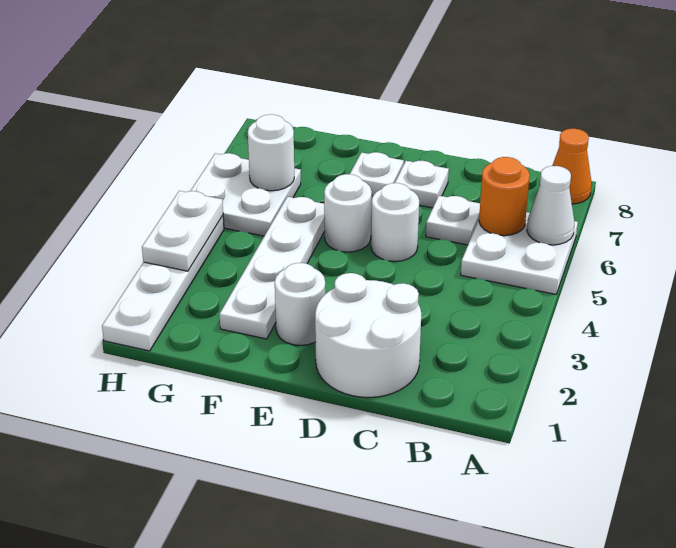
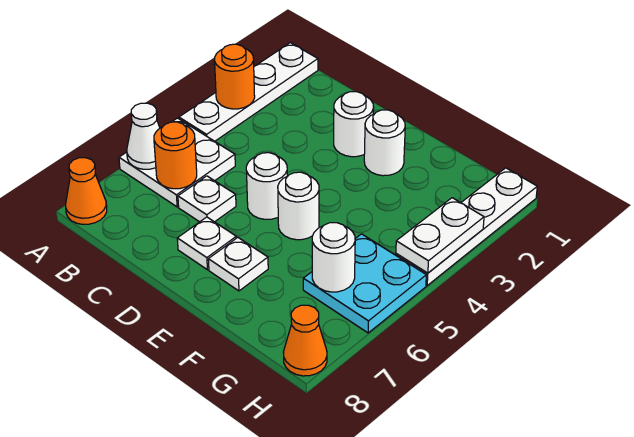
none -> orange round brick A3 level 2
white round brick C1:D2 level 1 -> white round brick D2 level 1
white plate F2:F5 level 1 -> white plate A1:A4 level 1
white plate G5:H6 level 1 -> cyan plate G5:H6 level 1
none -> orange cone H8 level 1

